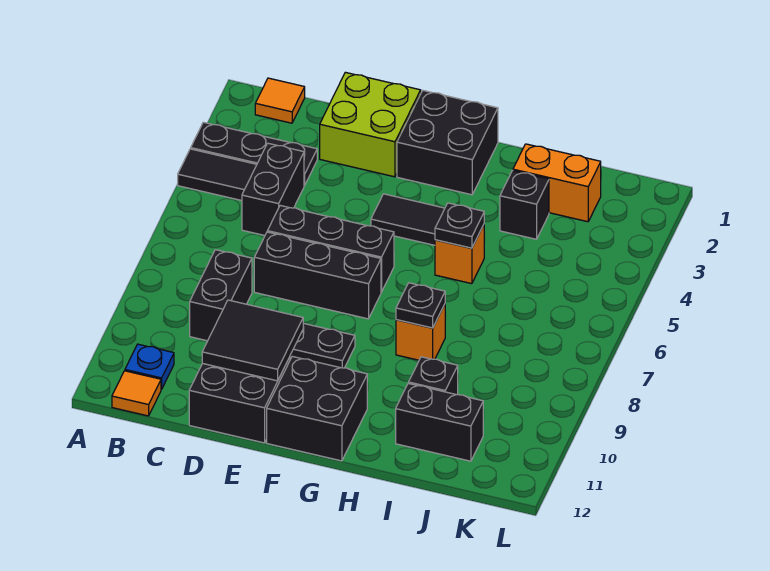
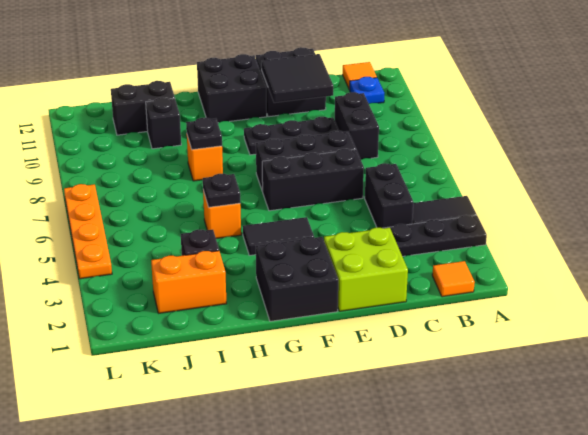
none -> orange plate L4:L7 level 1

